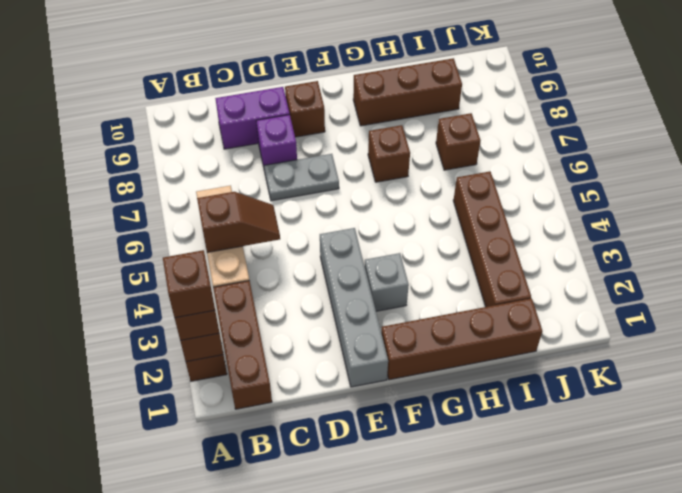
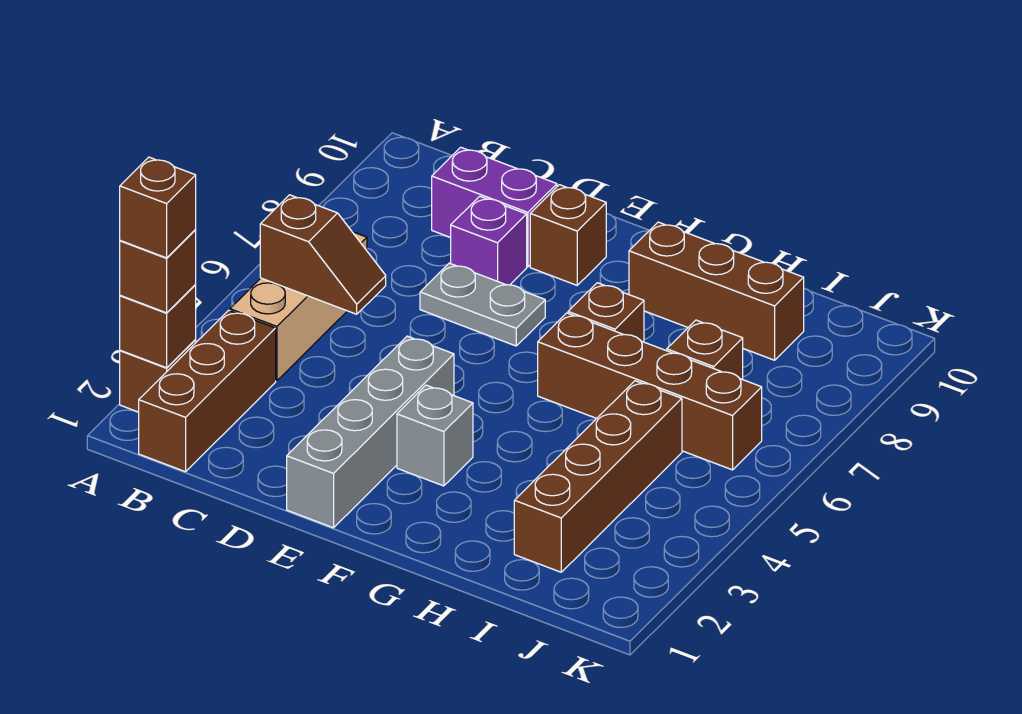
brown brick F1:I1 level 1 -> brown brick G6:J6 level 1

